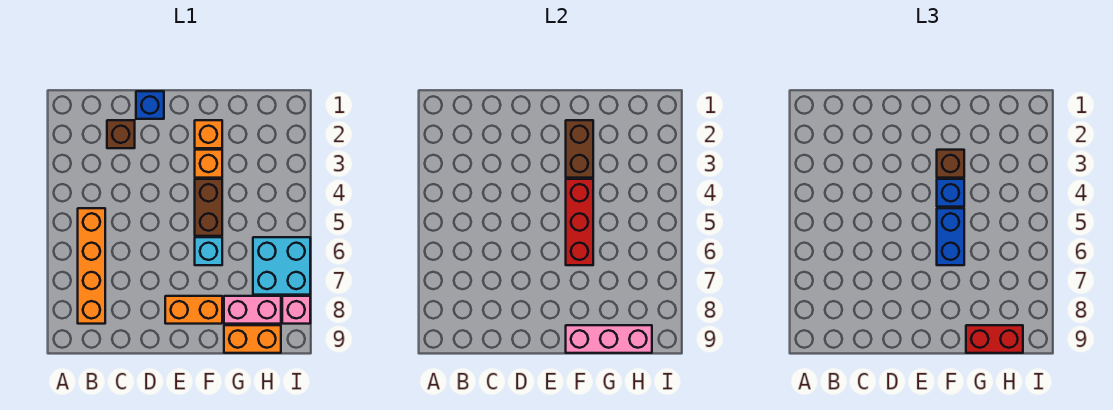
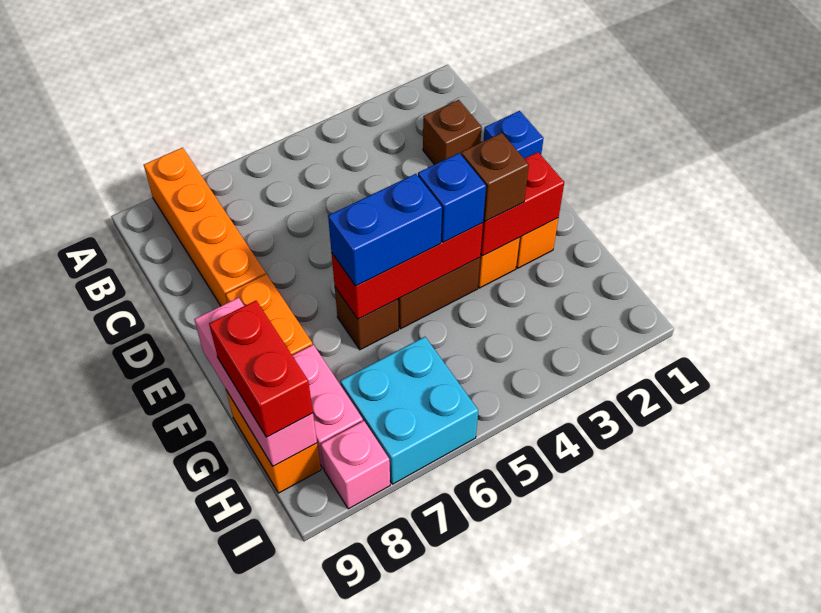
orange brick B5:B8 level 1 -> orange brick A8:D8 level 1
brown brick F2:F3 level 2 -> red brick F2:F3 level 2
cyan brick F6 level 1 -> brown brick F6 level 1

